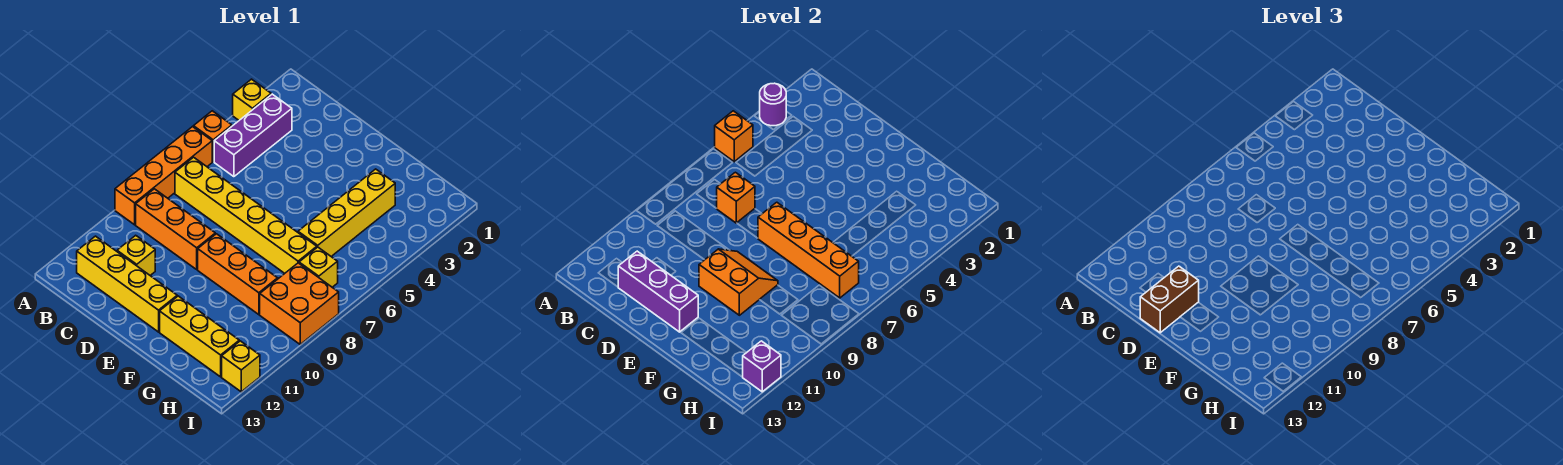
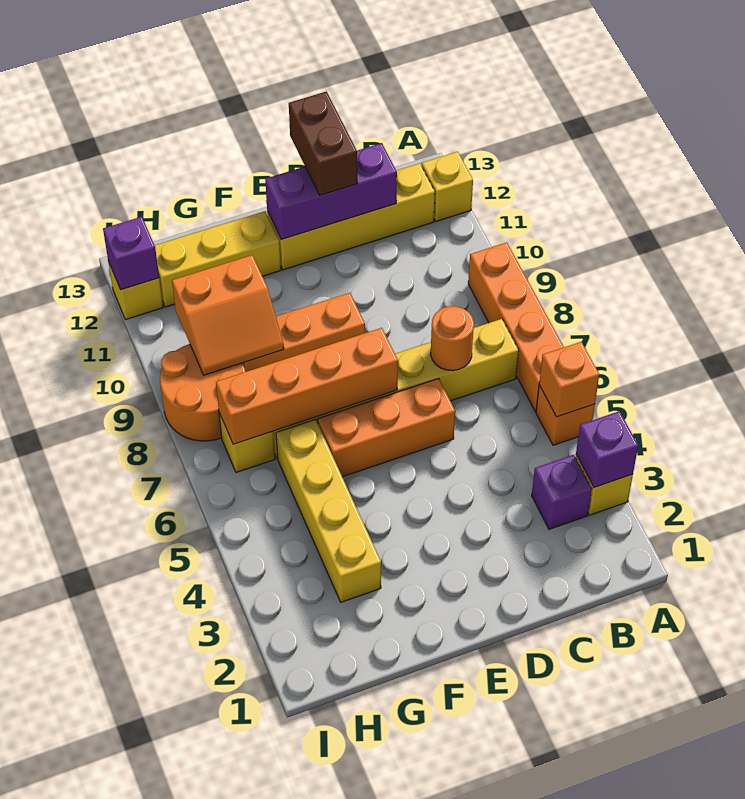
purple round brick A3 level 2 -> purple brick A3 level 2
purple brick B3:B5 level 1 -> purple brick B3 level 1
orange brick B9:D9 level 1 -> orange brick D6:F6 level 1
orange brick C7 level 2 -> orange round brick C7 level 2
yellow brick C11 level 1 -> yellow brick A12 level 1
orange slope E9:F10 level 2 top 10 -> orange slope G9:H10 level 2 top 10
orange brick H8:I9 level 1 -> orange round brick H8:I9 level 1

